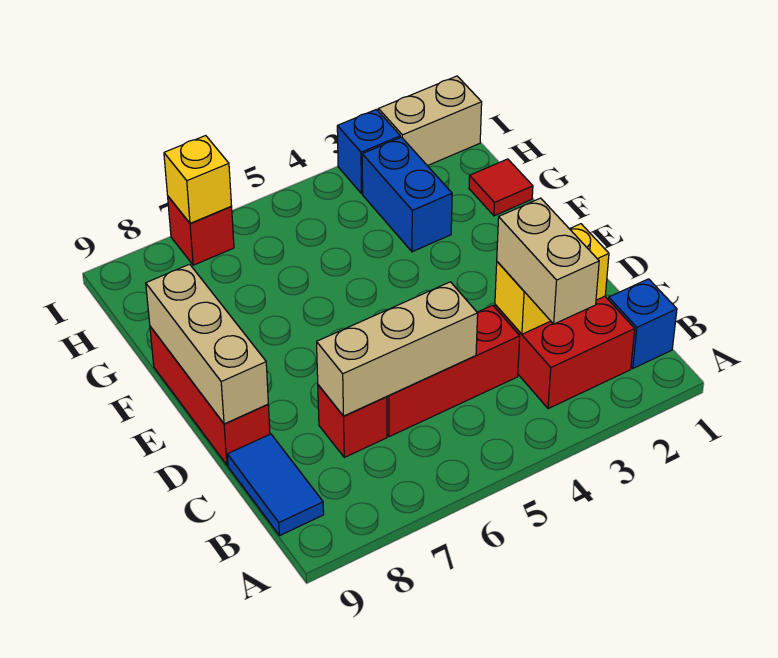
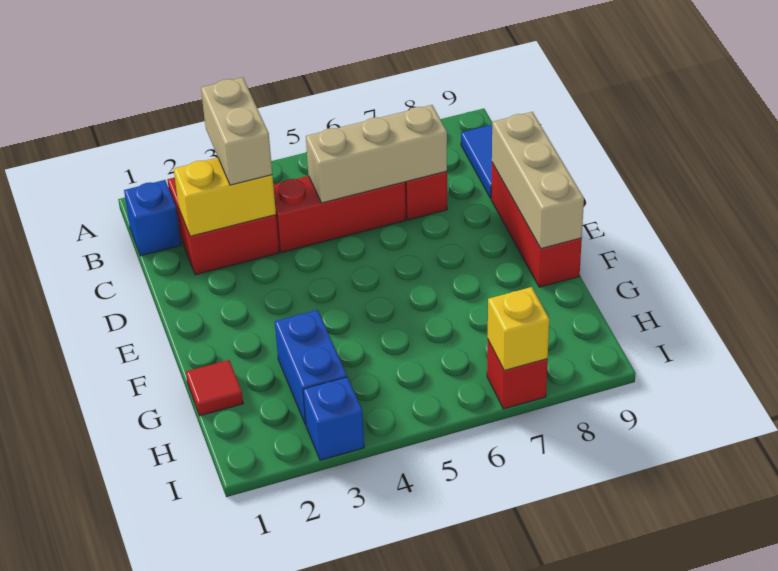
tan brick I1:I2 level 1 -> none

